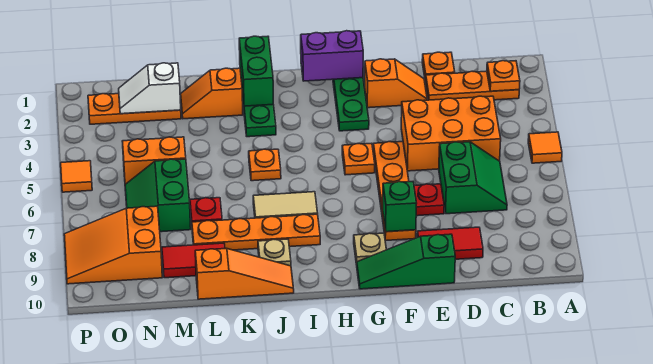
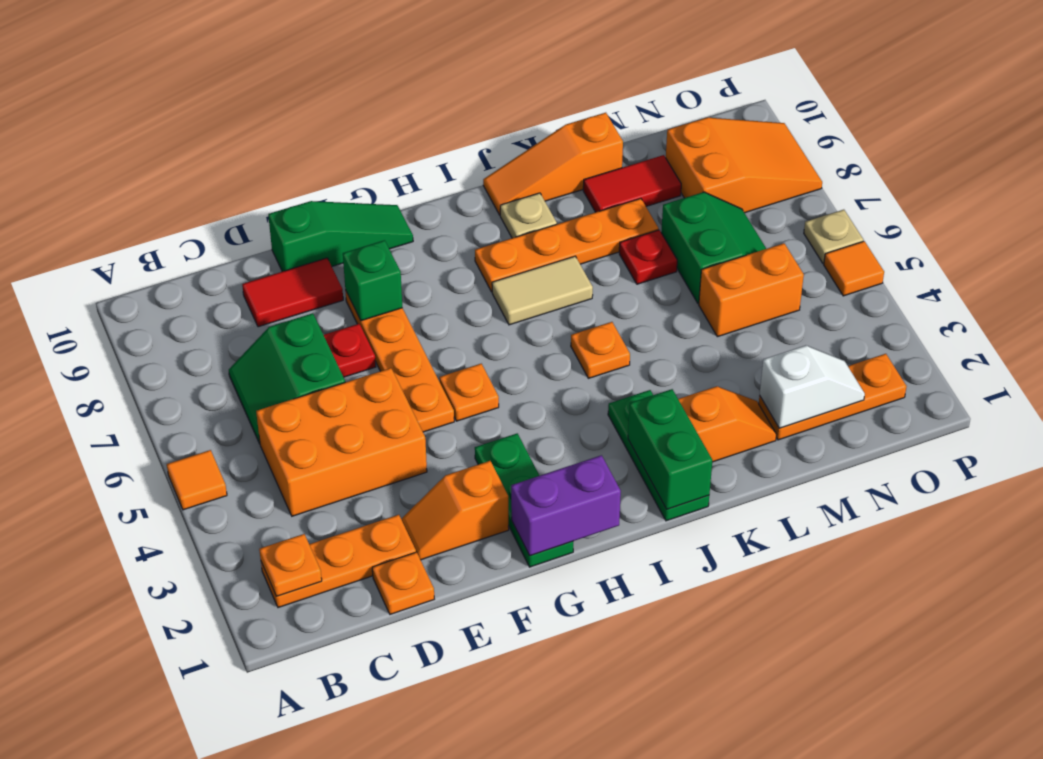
tan plate G9 level 1 -> tan plate P6 level 1

